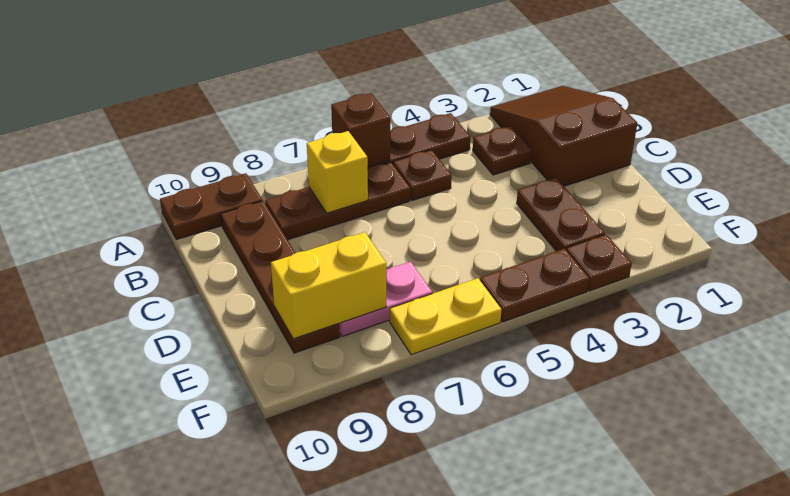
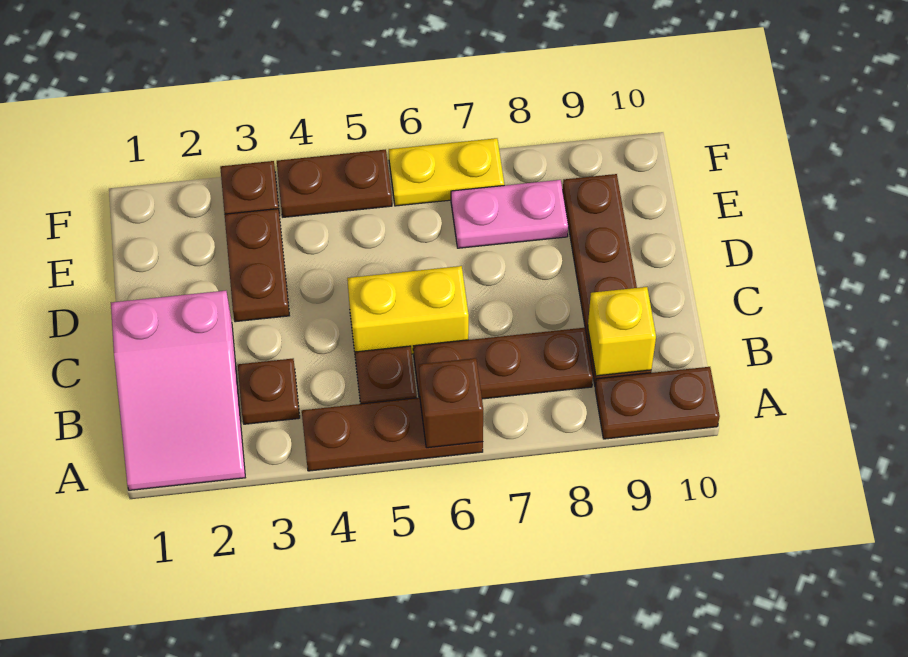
brown slope A1:C2 level 1 top C -> pink slope A1:C2 level 1 top C
yellow brick B7 level 2 -> yellow brick B9 level 2
yellow brick E8:E9 level 2 -> yellow brick C5:C6 level 1

